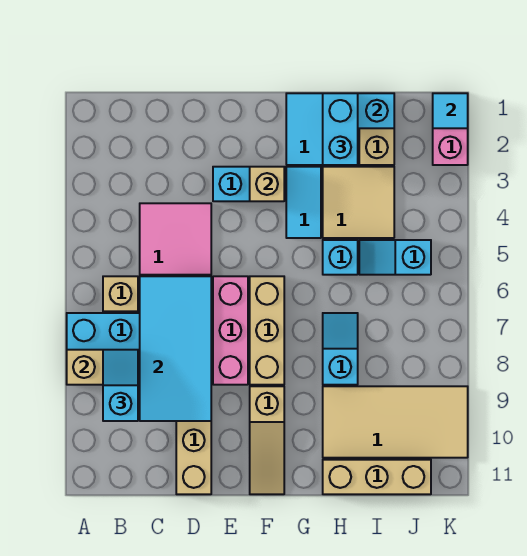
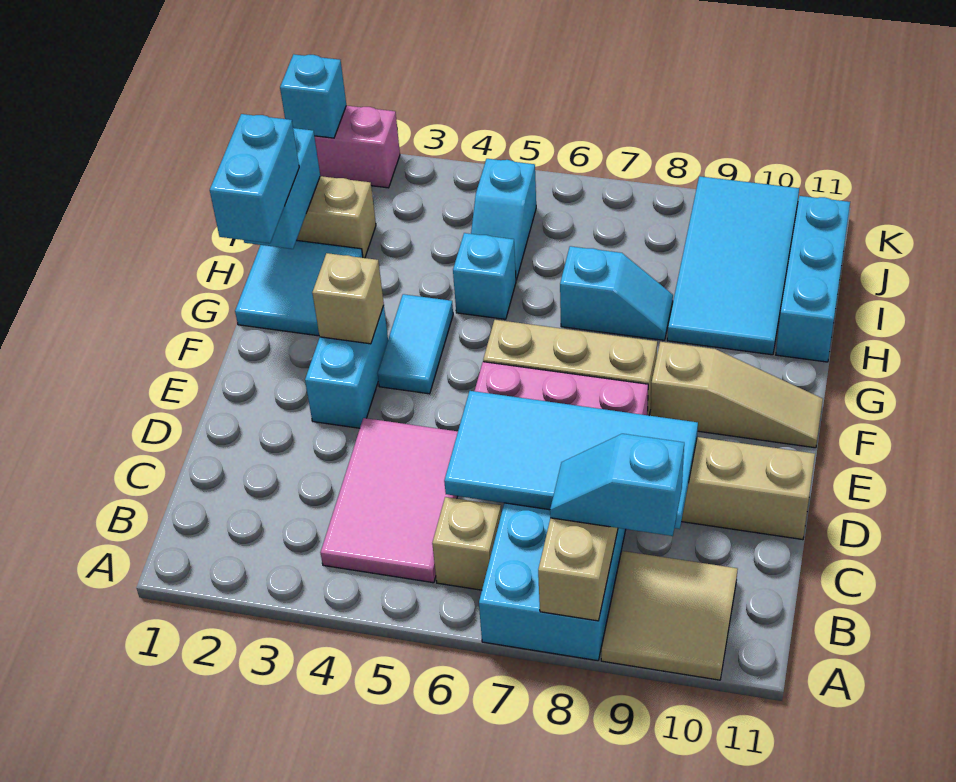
pink tile C4:D5 level 1 -> pink tile B4:D5 level 1
cyan tile G3:G4 level 1 -> cyan tile F4:G4 level 1
cyan brick H1:H2 level 3 -> cyan brick G1:H1 level 3
tan tile H3:I4 level 1 -> tan tile A9:B10 level 1
cyan slope H7:H8 level 1 top 8 -> cyan slope H7:H8 level 1 top 7
tan tile H9:K10 level 1 -> cyan tile H9:K10 level 1
tan brick H11:J11 level 1 -> cyan brick H11:J11 level 1
cyan tile K1 level 2 -> cyan brick K1 level 2

